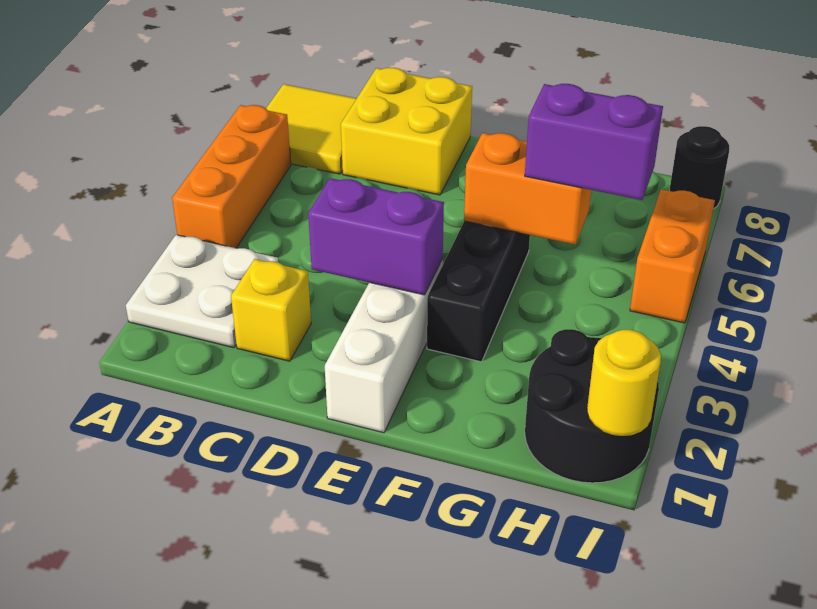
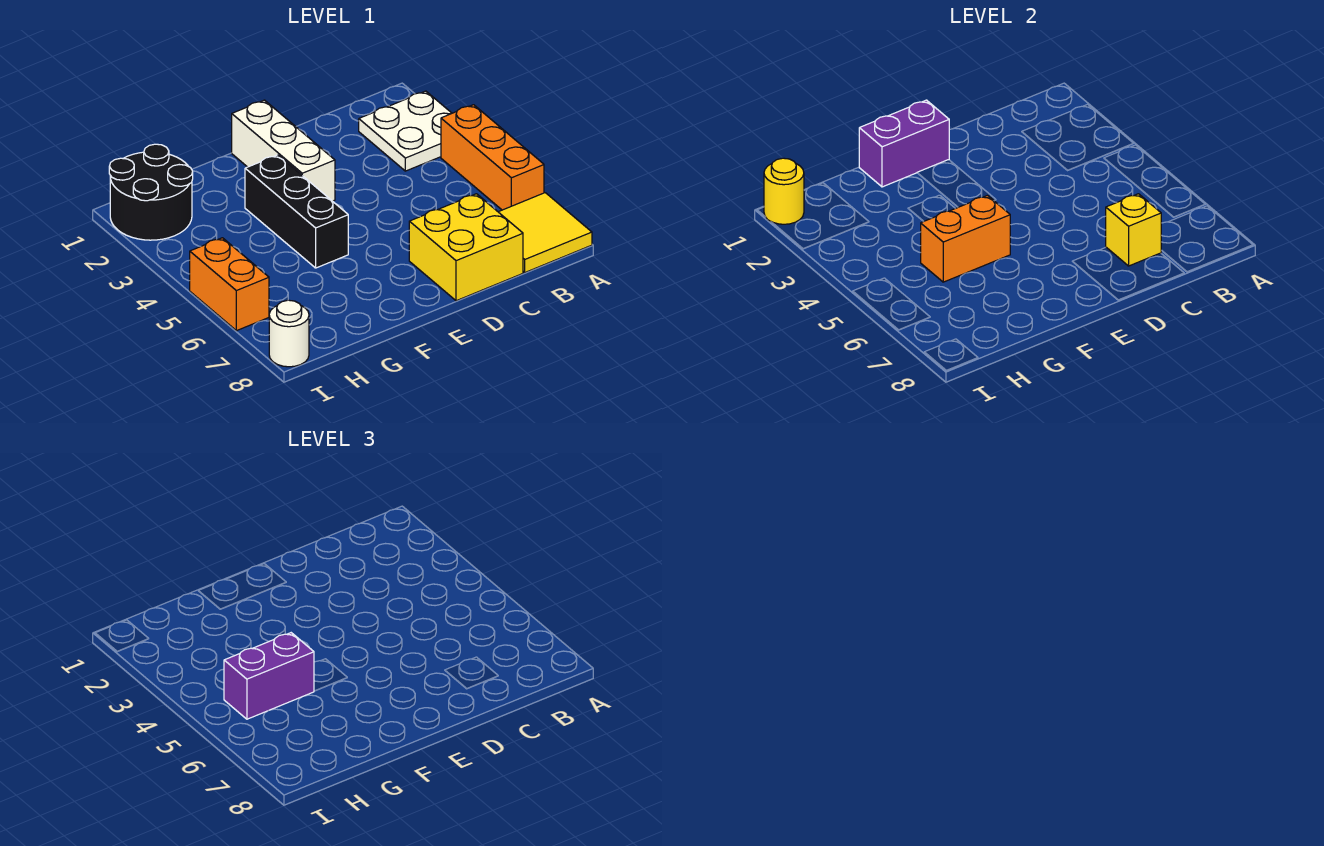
yellow brick C2 level 1 -> yellow brick C7 level 2
purple brick D3:E3 level 2 -> purple brick E1:F1 level 2
black round brick I8 level 1 -> white round brick I8 level 1

